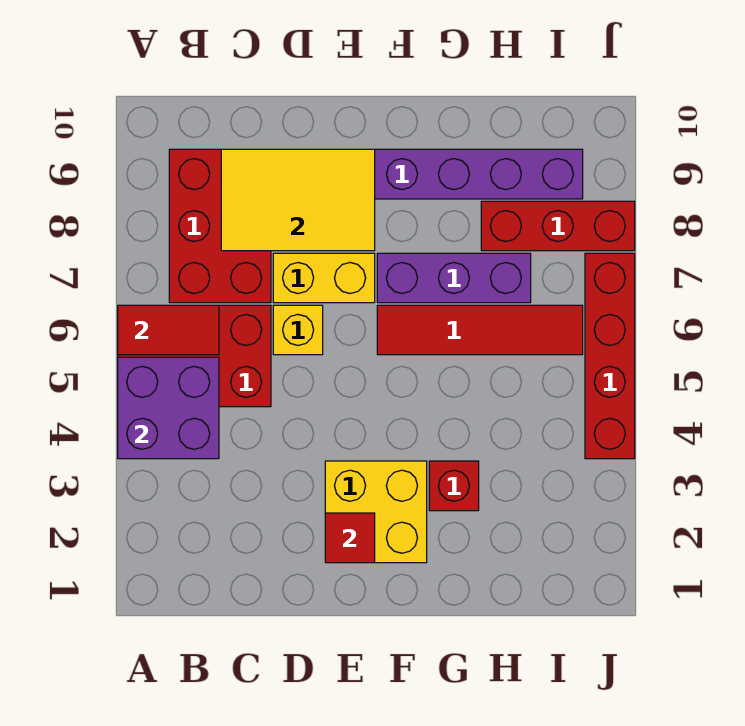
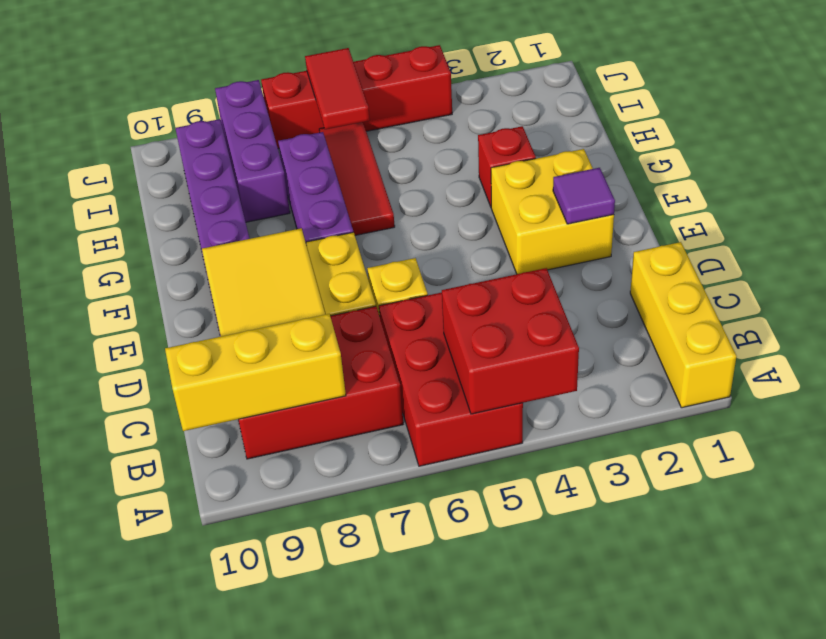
none -> yellow brick A1:C1 level 1
purple brick A4:B5 level 2 -> red brick A4:B5 level 2
red tile A6:B6 level 2 -> red tile I6:J6 level 2
none -> yellow brick B8:B10 level 2
red tile E2 level 2 -> purple tile E2 level 2
red tile F6:I6 level 1 -> red tile G6:I6 level 1
red brick H8:J8 level 1 -> purple brick H8:J8 level 1

